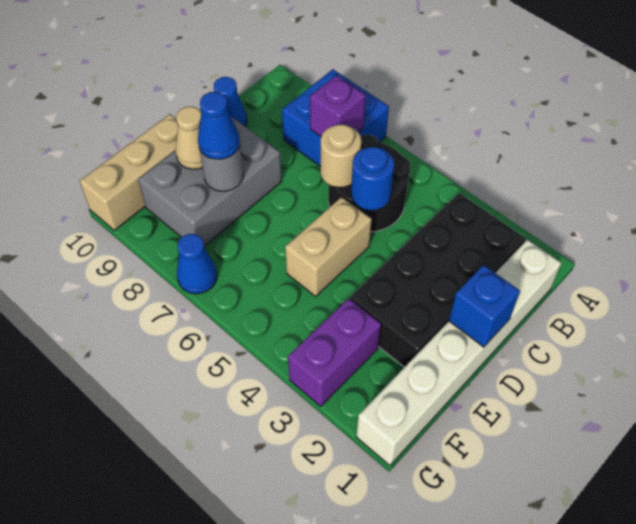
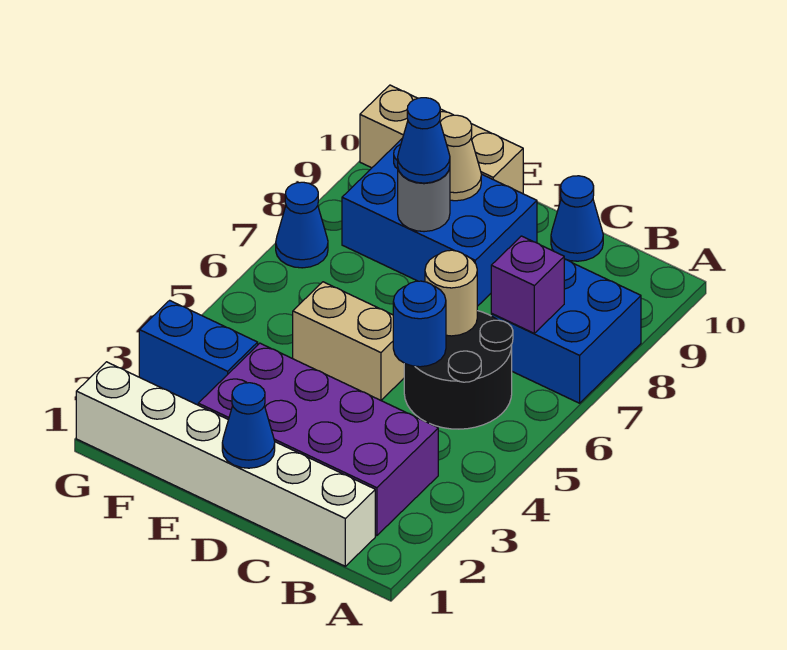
black brick B2:E3 level 1 -> purple brick B2:E3 level 1
blue brick D1 level 2 -> blue cone D1 level 2
grey brick D8:F9 level 1 -> blue brick D8:F9 level 1
purple brick F3:G3 level 1 -> blue brick F3:G3 level 1

